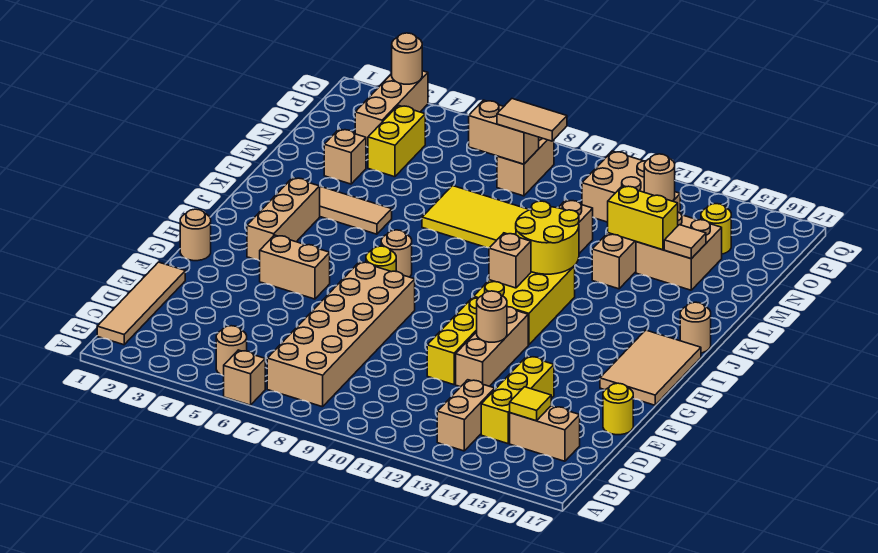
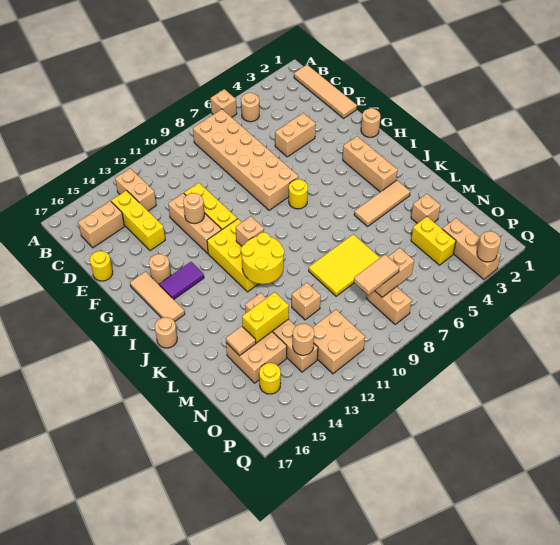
yellow tile C15 level 2 -> none
tan brick G4:G5 level 1 -> tan brick E4:E5 level 1
tan tile G16:I17 level 1 -> tan tile G16:I16 level 1
none -> purple tile H14:H15 level 1
tan round brick I7 level 1 -> tan round brick G15 level 1

